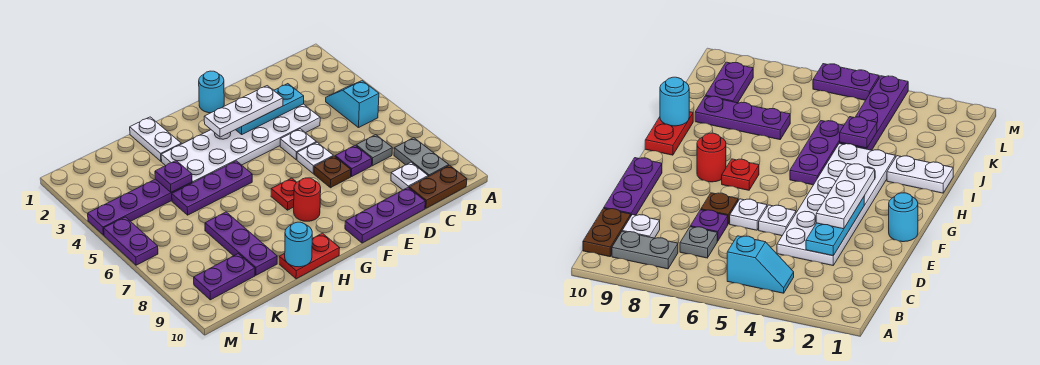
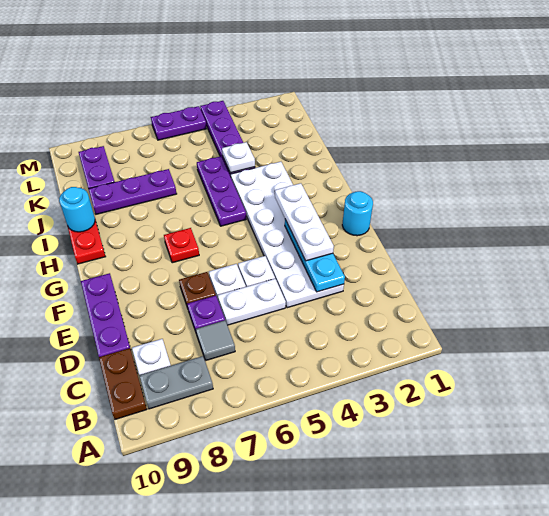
cyan slope B4:B5 level 1 top 5 -> none
grey plate C7 level 1 -> grey tile C7 level 1
red round brick G8 level 1 -> none
white plate I1:I2 level 1 -> white plate D5:D6 level 1
purple plate J4 level 2 -> white plate J4 level 2

